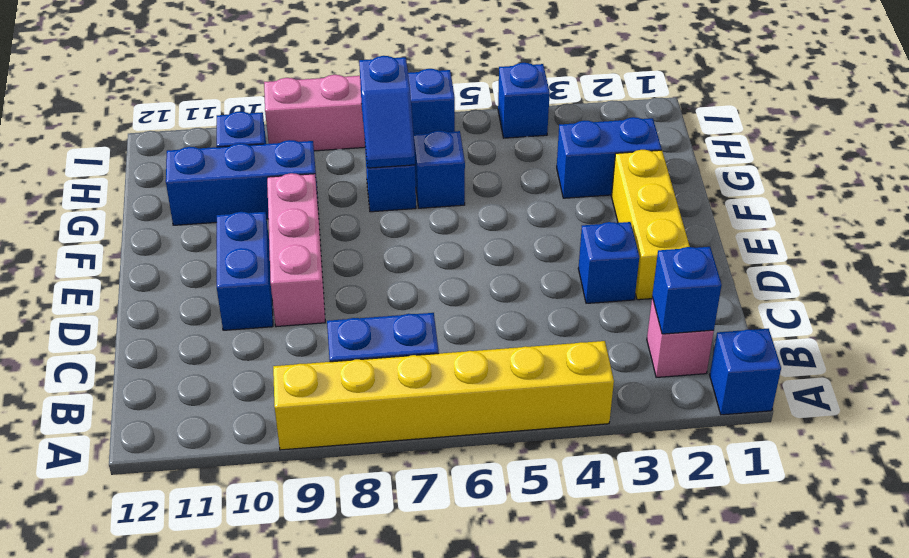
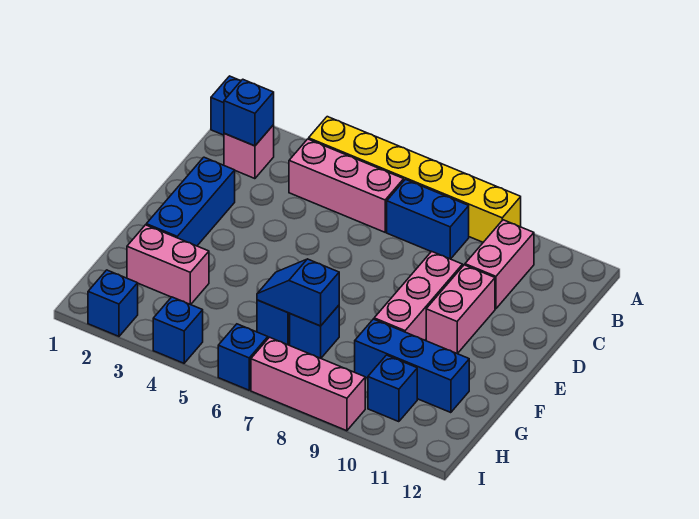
none -> pink brick B4:B6 level 1
none -> pink brick B10:C10 level 1
yellow brick D2:F2 level 1 -> blue brick D2:F2 level 1
blue brick D3 level 1 -> blue brick I2 level 1
blue brick D10:E10 level 1 -> pink brick D10:E10 level 1
blue brick G2:G3 level 1 -> pink brick G2:G3 level 1
blue slope G7:H7 level 2 top H -> blue slope G6:G7 level 2 top 7

